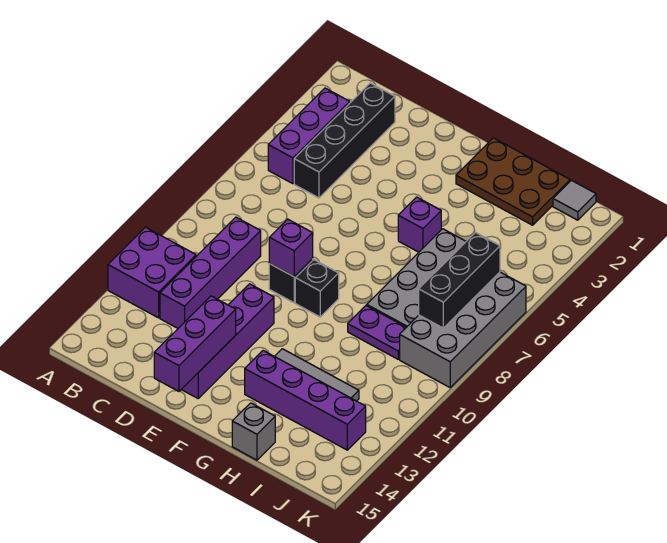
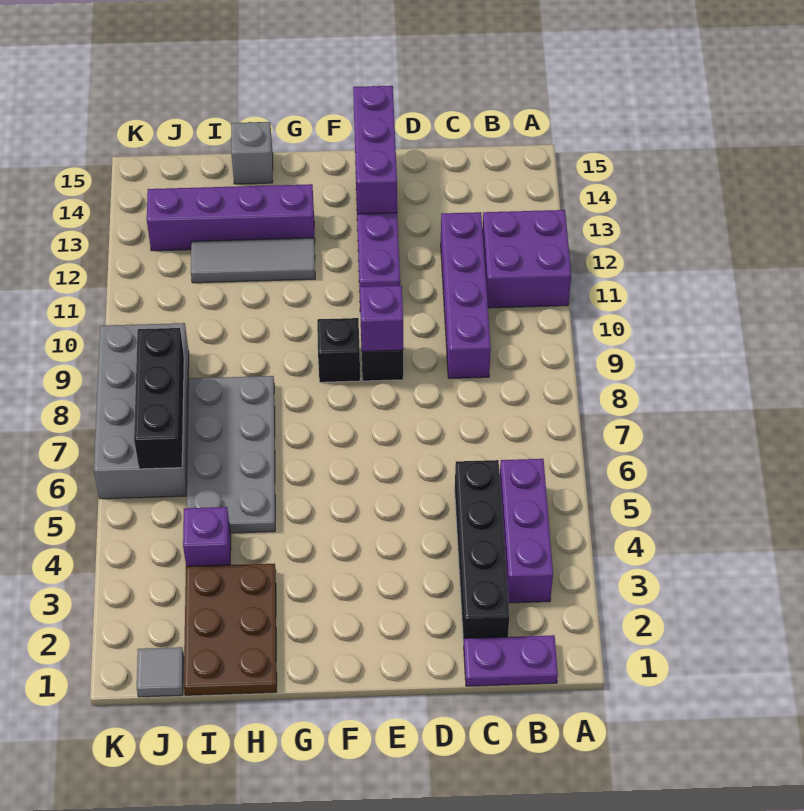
brown plate G1:I2 level 1 -> brown plate H1:I3 level 1
purple brick G5 level 1 -> purple brick I4 level 1
purple plate H9:I9 level 1 -> purple plate B1:C1 level 1

